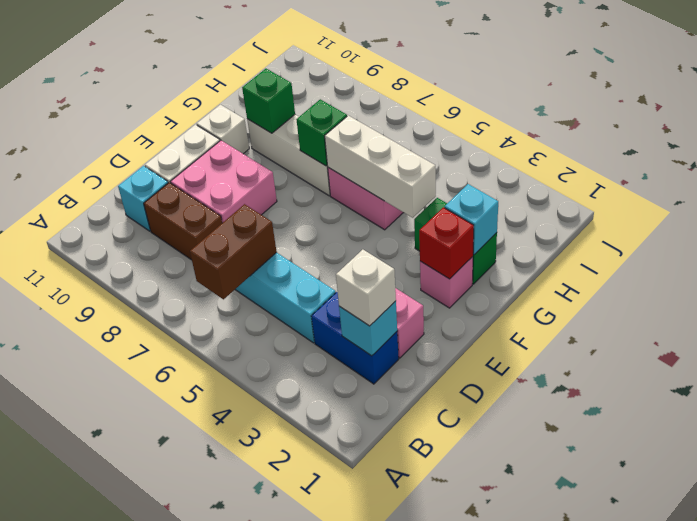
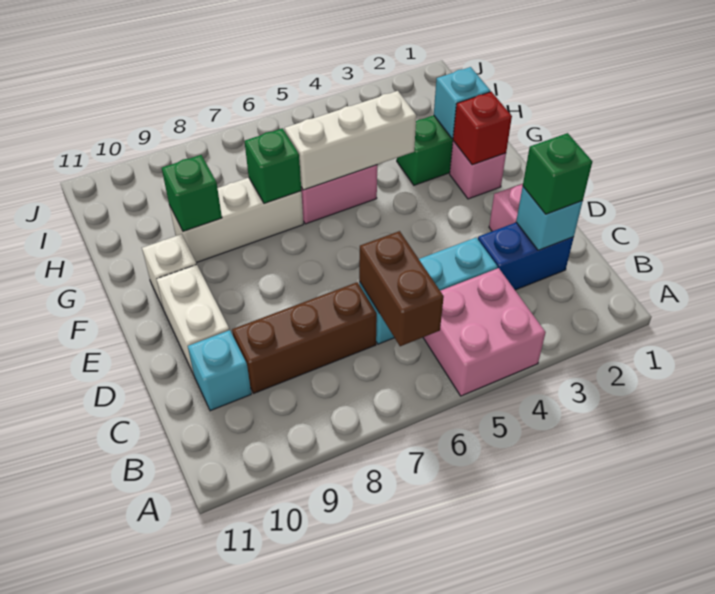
white brick C2 level 3 -> green brick C2 level 3
brown brick C8:C9 level 1 -> brown brick C7:C9 level 1
pink brick D8:E9 level 1 -> pink brick A4:B5 level 1

